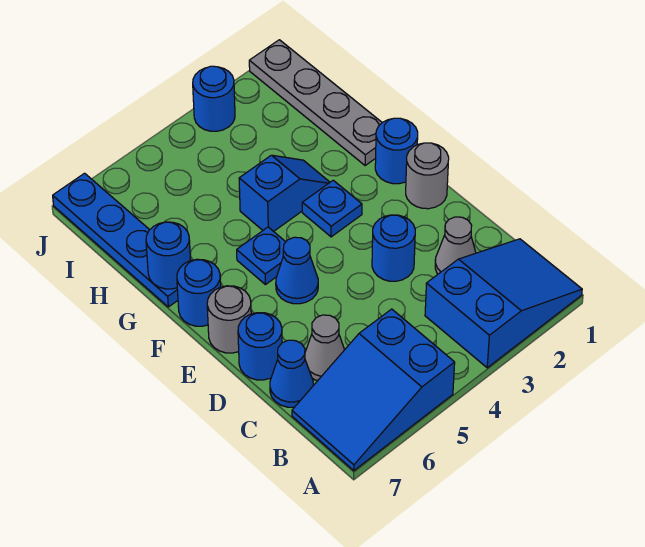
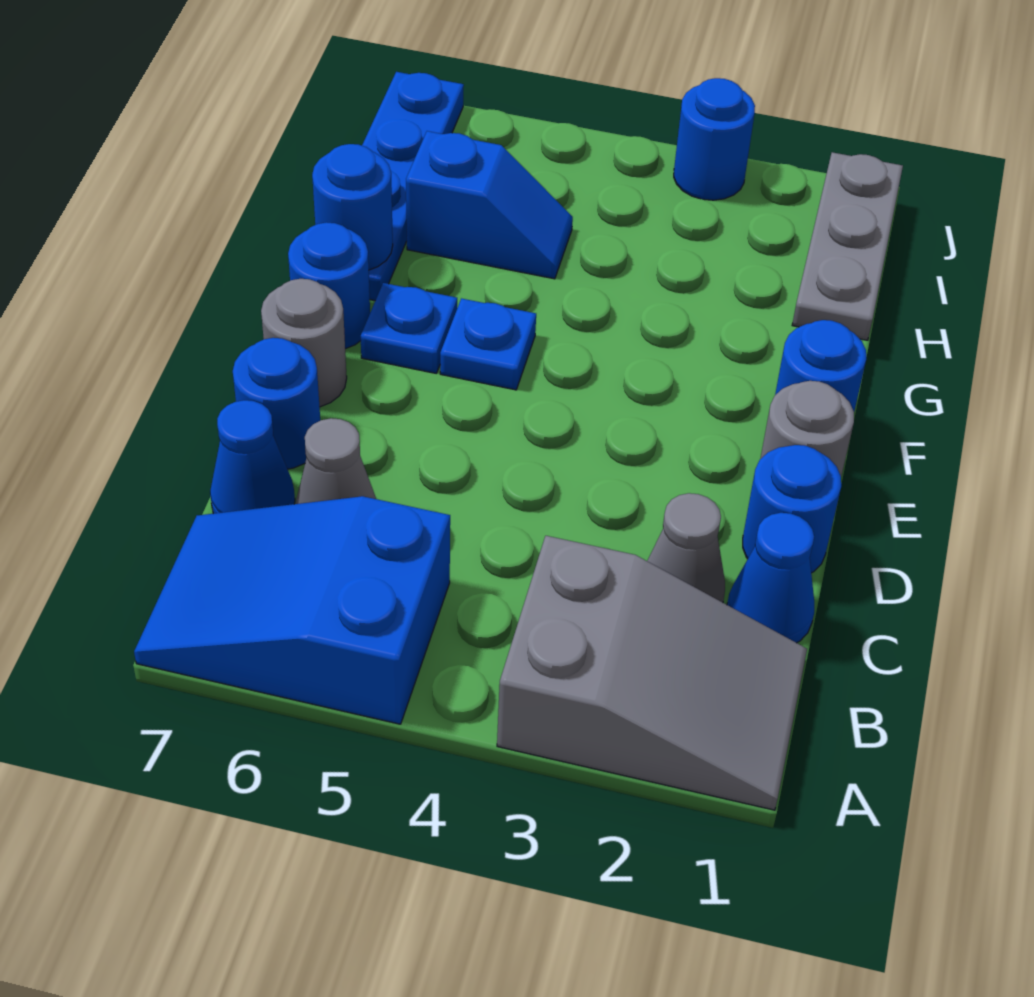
blue slope A1:B3 level 1 top 3 -> grey slope A1:B3 level 1 top 3
blue round brick D3 level 1 -> blue round brick D1 level 1
blue cone E5 level 1 -> blue cone C1 level 1
blue plate F3 level 1 -> blue plate F6 level 1
grey plate G1:J1 level 1 -> grey plate H1:J1 level 1
blue slope G3:G4 level 1 top 4 -> blue slope H5:H6 level 1 top 6

